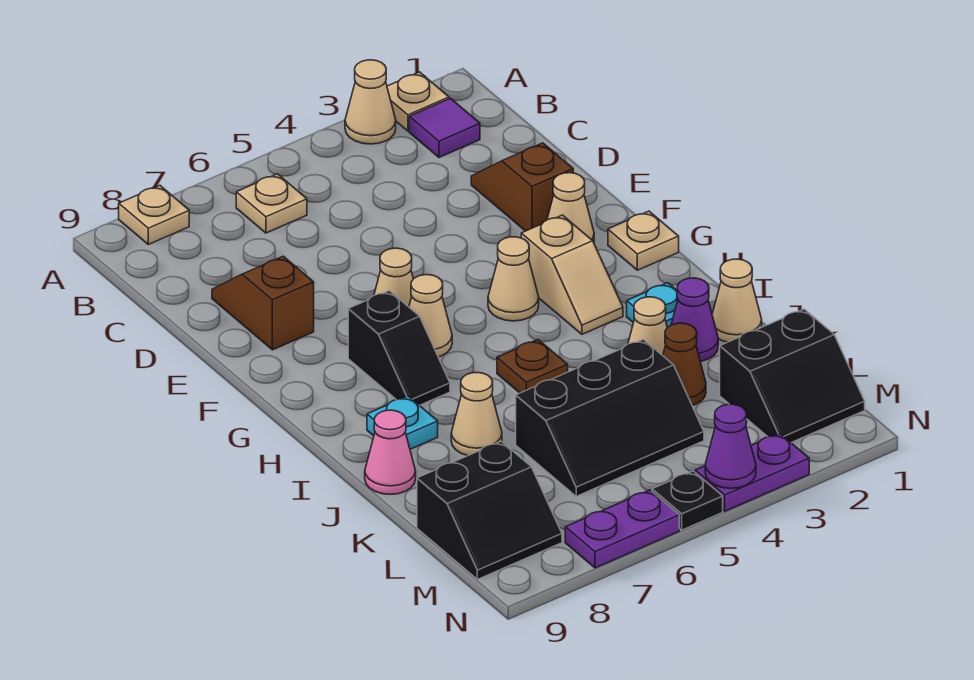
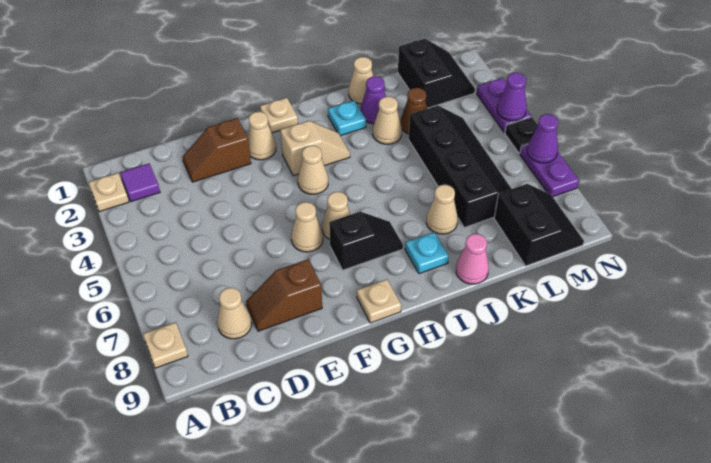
tan cone A3 level 1 -> tan cone C8 level 1
tan plate B6 level 1 -> tan plate G9 level 1
brown plate I5 level 1 -> none
black slope K4:L6 level 1 top K -> black slope K4:L7 level 1 top K
none -> purple cone N6 level 2

